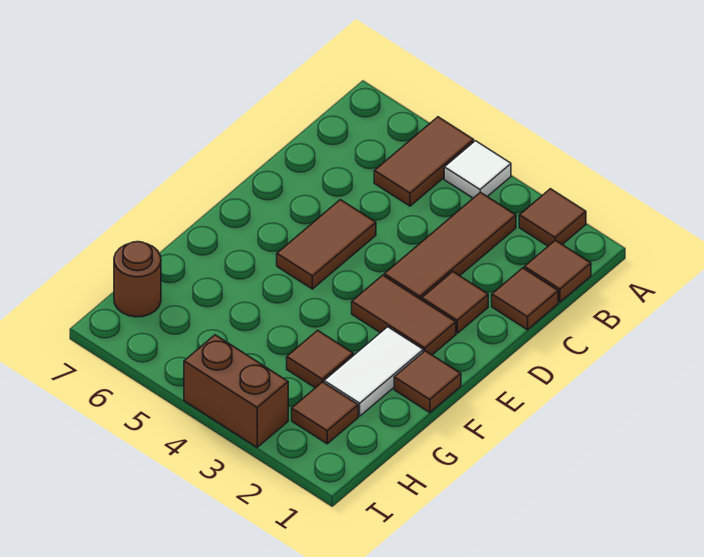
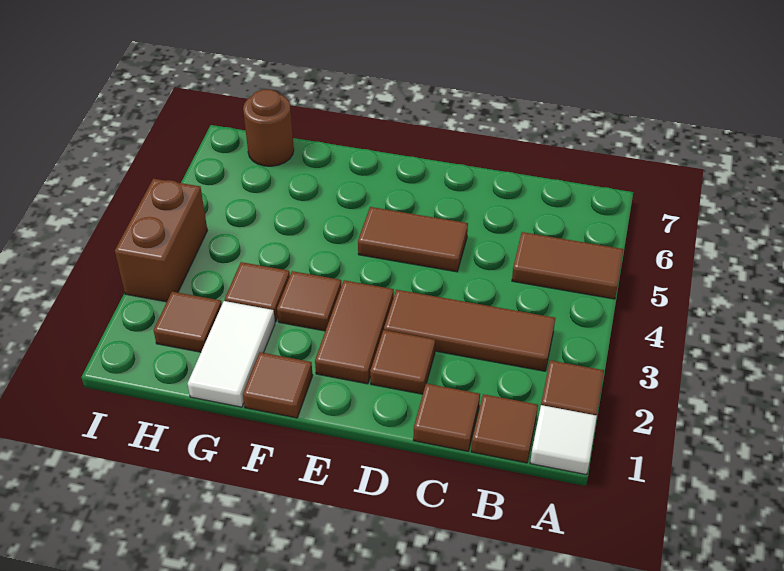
white tile A4 level 1 -> white tile A1 level 1
white tile F2:G2 level 1 -> white tile G1:G2 level 1
none -> brown tile F3 level 1

